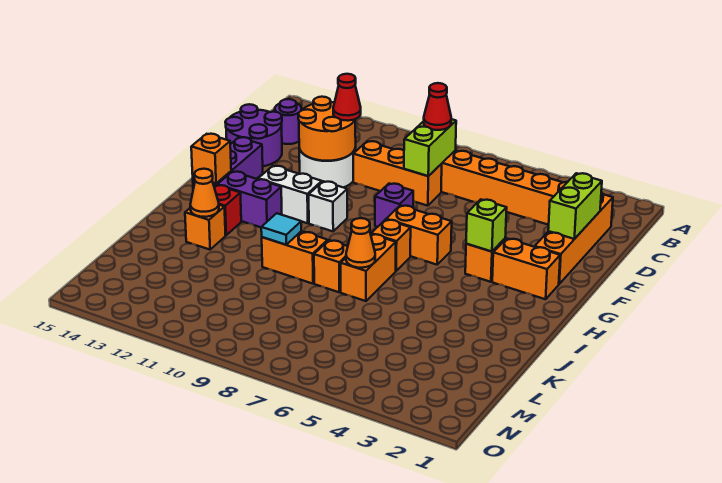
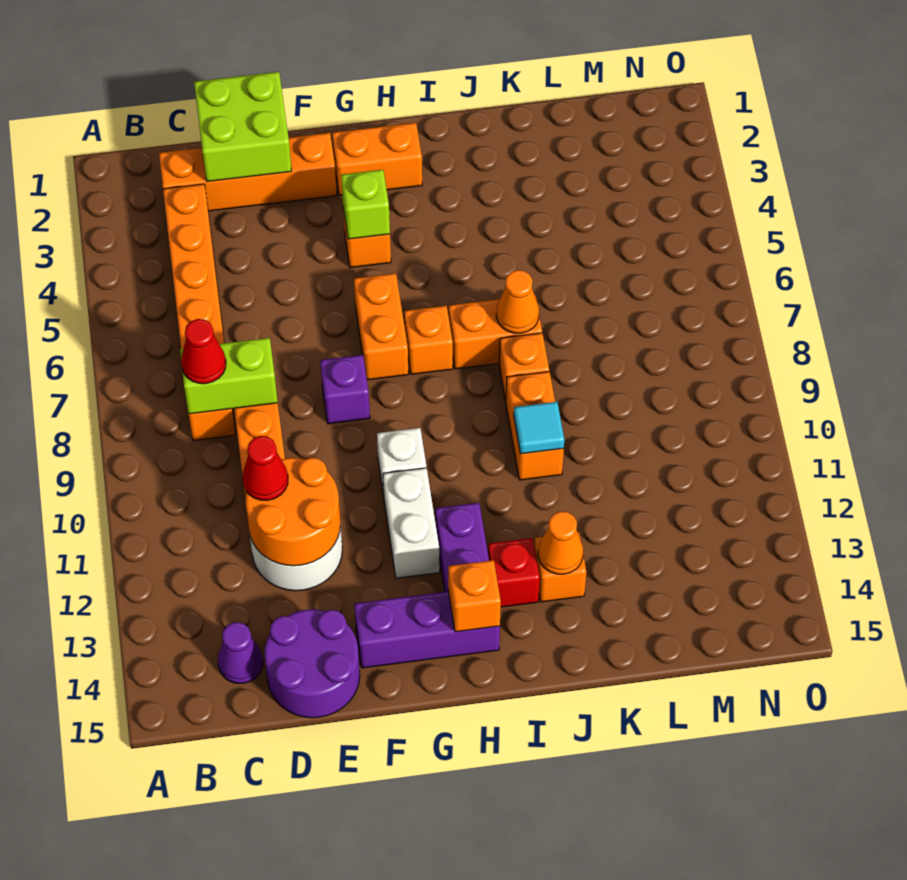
purple round brick C14 level 1 -> purple cone C14 level 1
lime brick D2:E2 level 2 -> lime brick D1:E2 level 2
orange brick G2:G3 level 1 -> orange brick G2:H2 level 1

